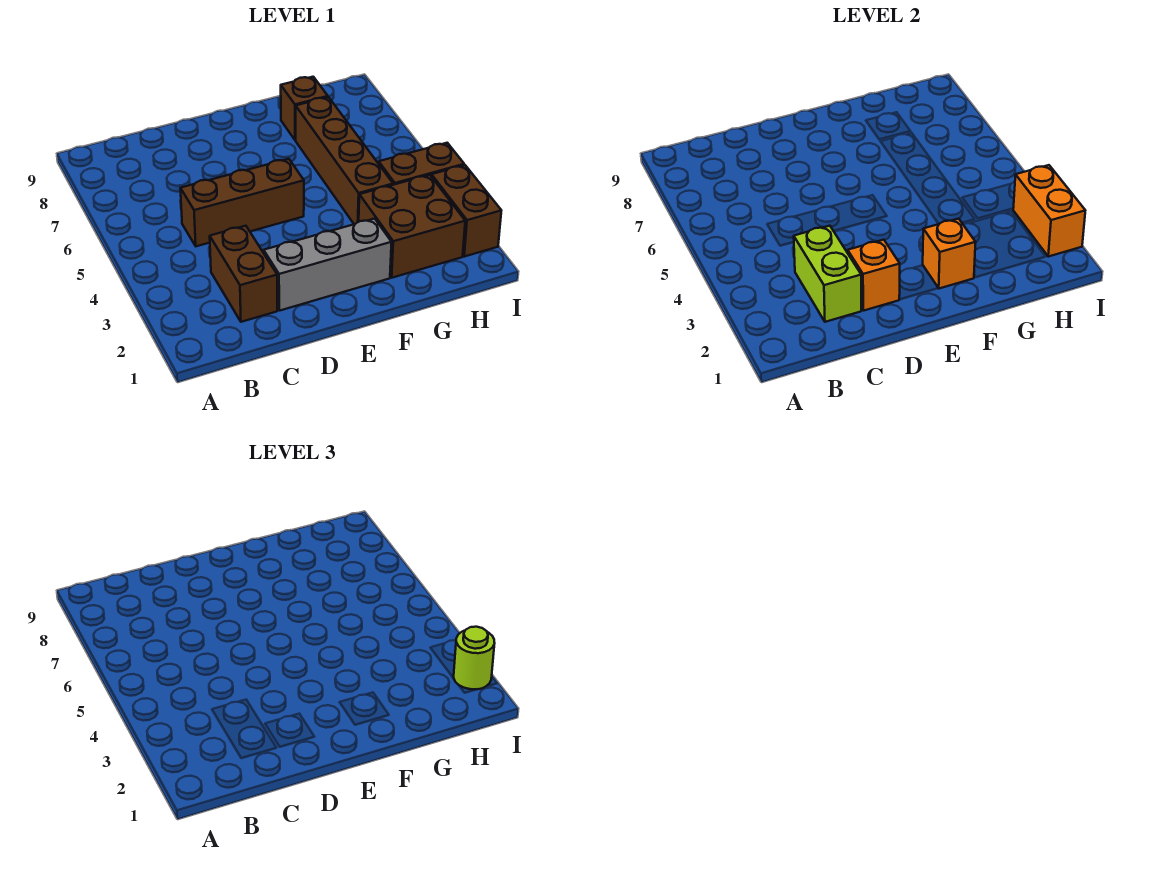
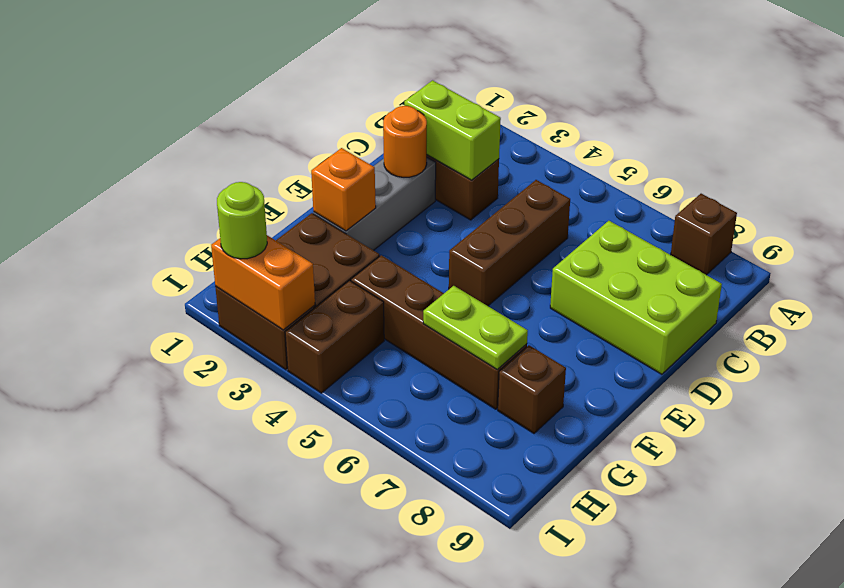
none -> brown brick A8 level 1
none -> lime brick C7:D9 level 1
orange brick D2 level 2 -> orange round brick D2 level 2
none -> lime plate G6:G7 level 2

